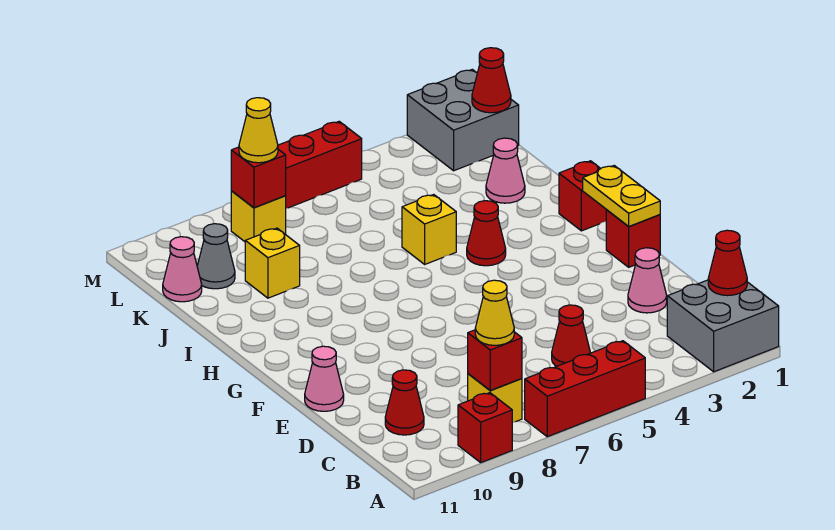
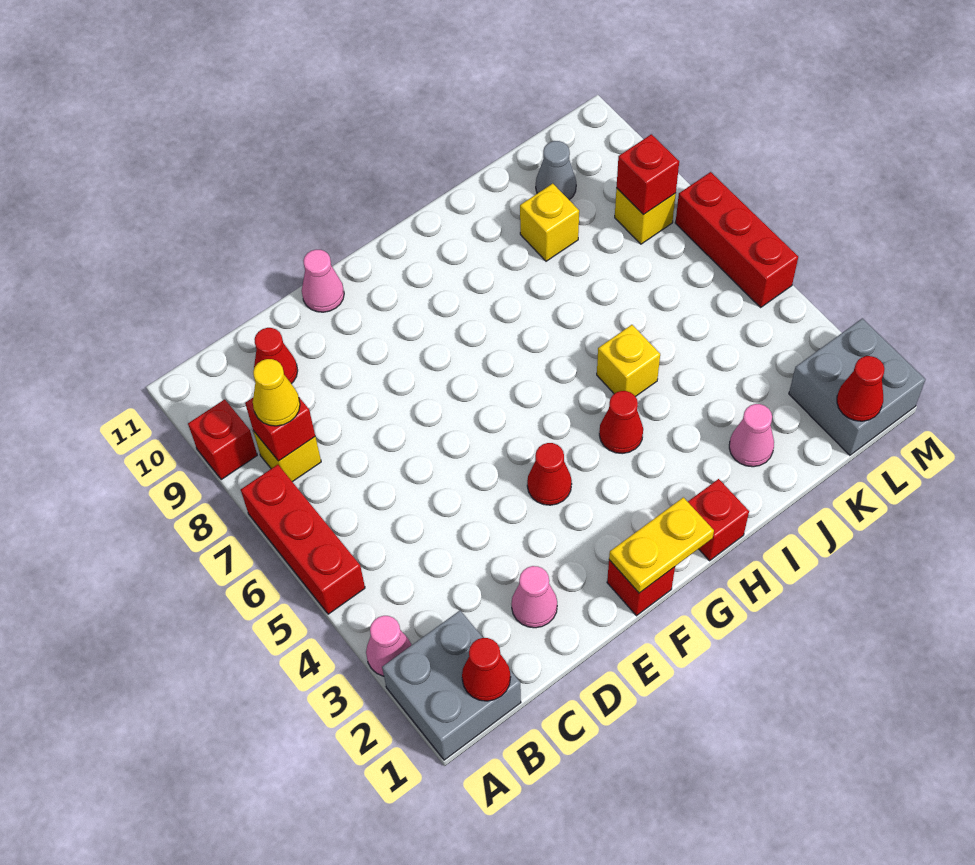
red cone C5 level 1 -> red cone F4 level 1
pink cone K11 level 1 -> pink cone A3 level 1
yellow cone L8 level 3 -> none

